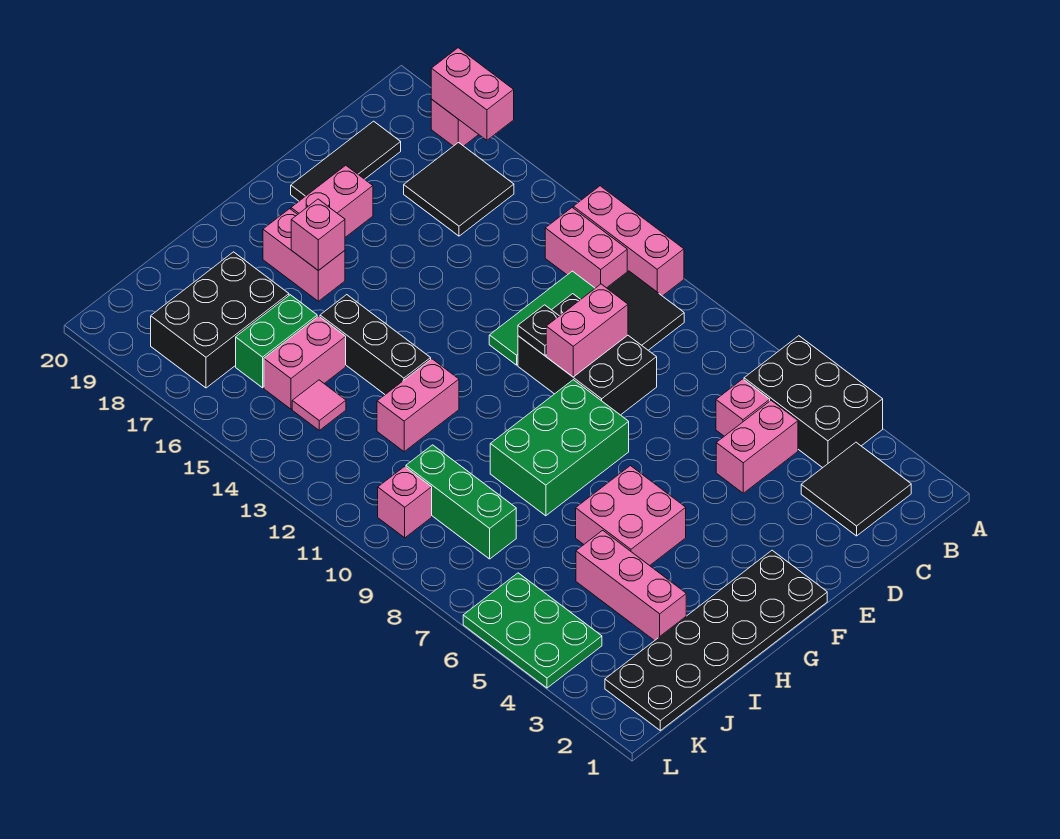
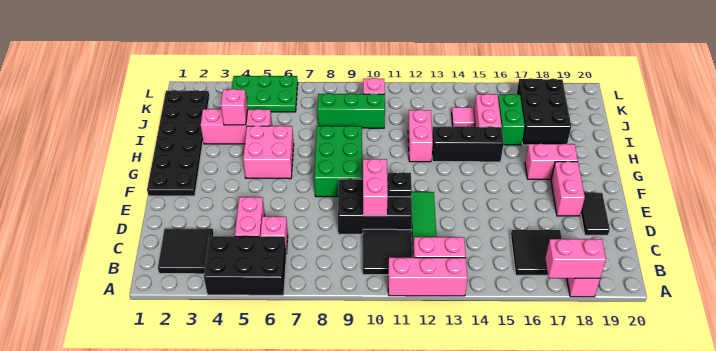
black tile C19:E19 level 1 -> black tile D19:E19 level 1
pink brick G17 level 2 -> pink brick I4 level 2

